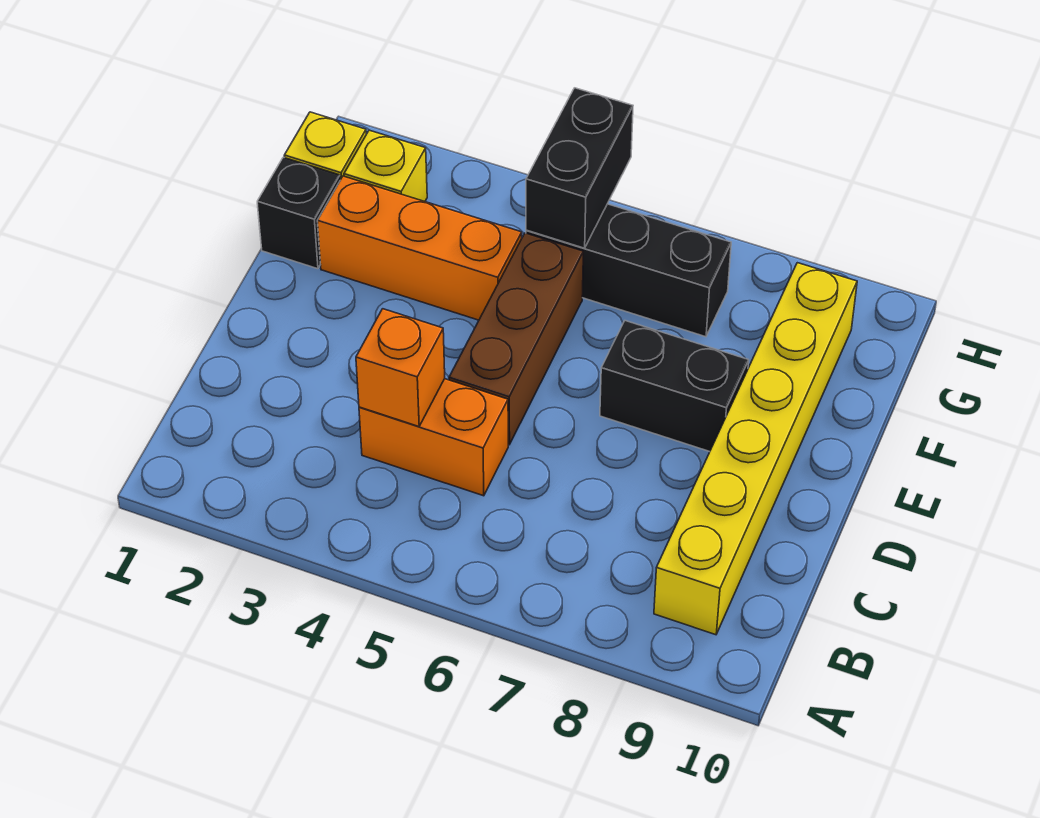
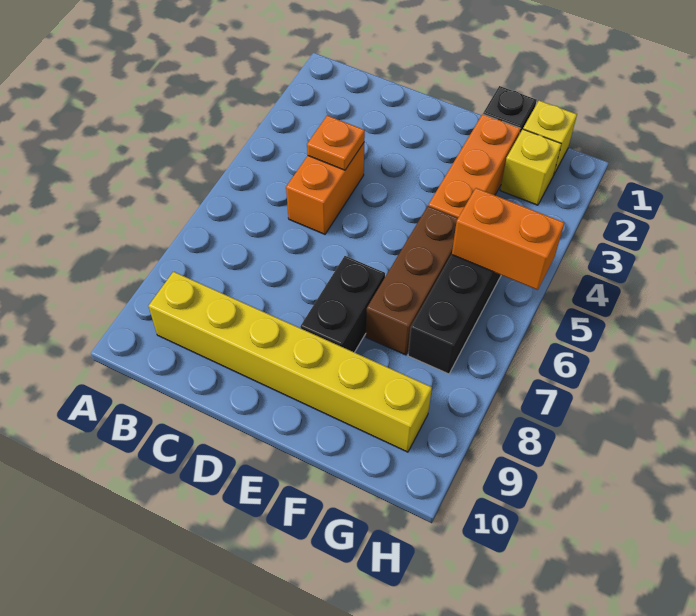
orange brick C4 level 2 -> orange plate C4 level 2
brown brick D5:F5 level 1 -> brown brick F5:F7 level 1
black brick G5:H5 level 2 -> orange brick G5:H5 level 2

